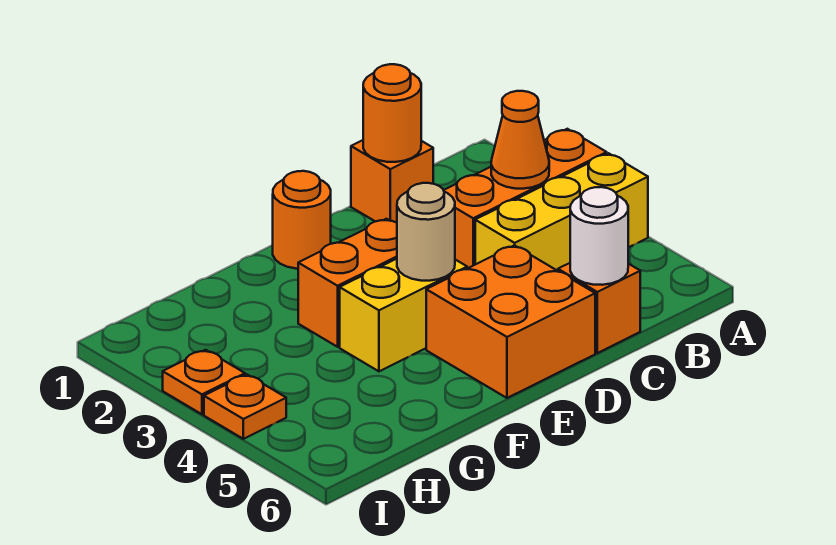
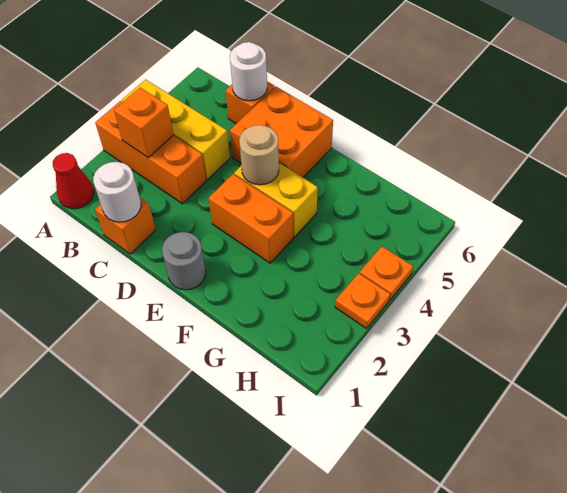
none -> red cone A1 level 1
orange cone B3 level 2 -> orange brick B3 level 2
orange round brick C1 level 2 -> white round brick C1 level 2
orange round brick E1 level 1 -> grey round brick E1 level 1

